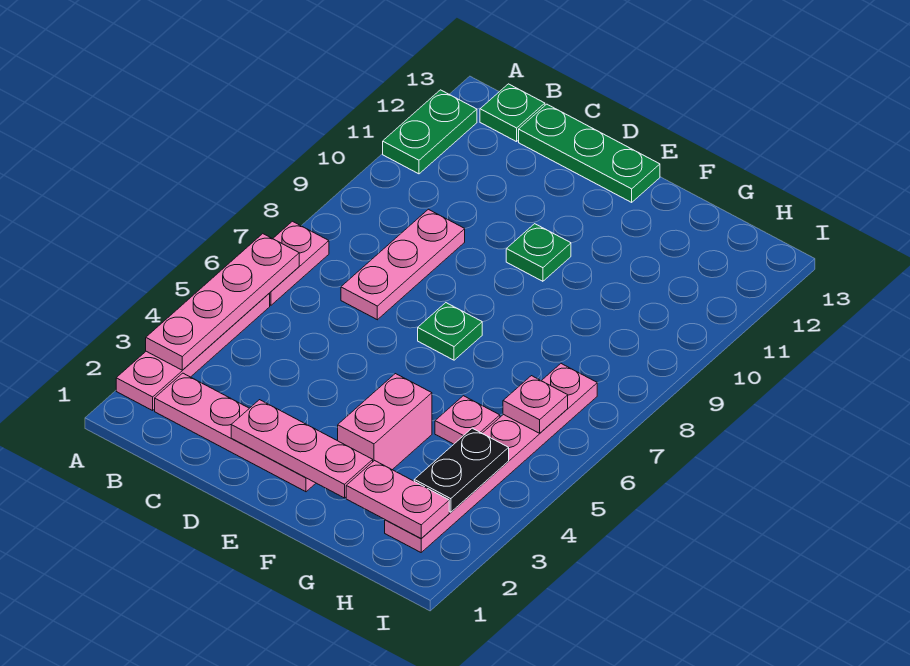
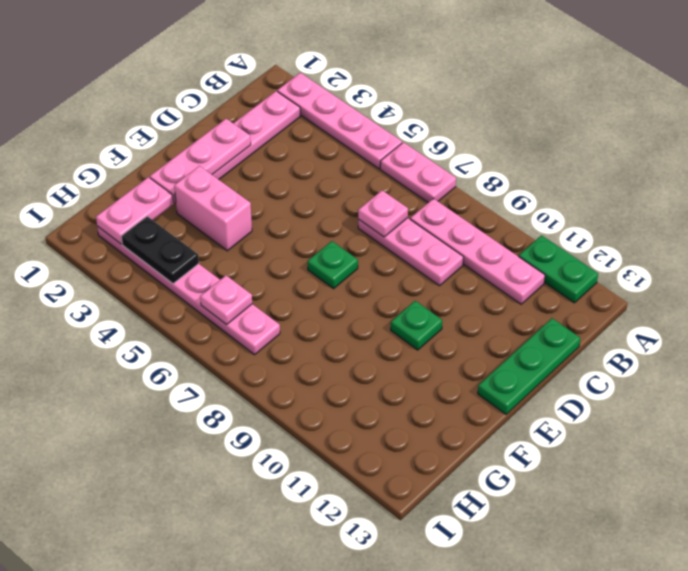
pink plate A3:A6 level 2 -> pink plate B8:B11 level 1
green plate B13 level 1 -> none
pink plate G5 level 1 -> pink plate C7 level 2

